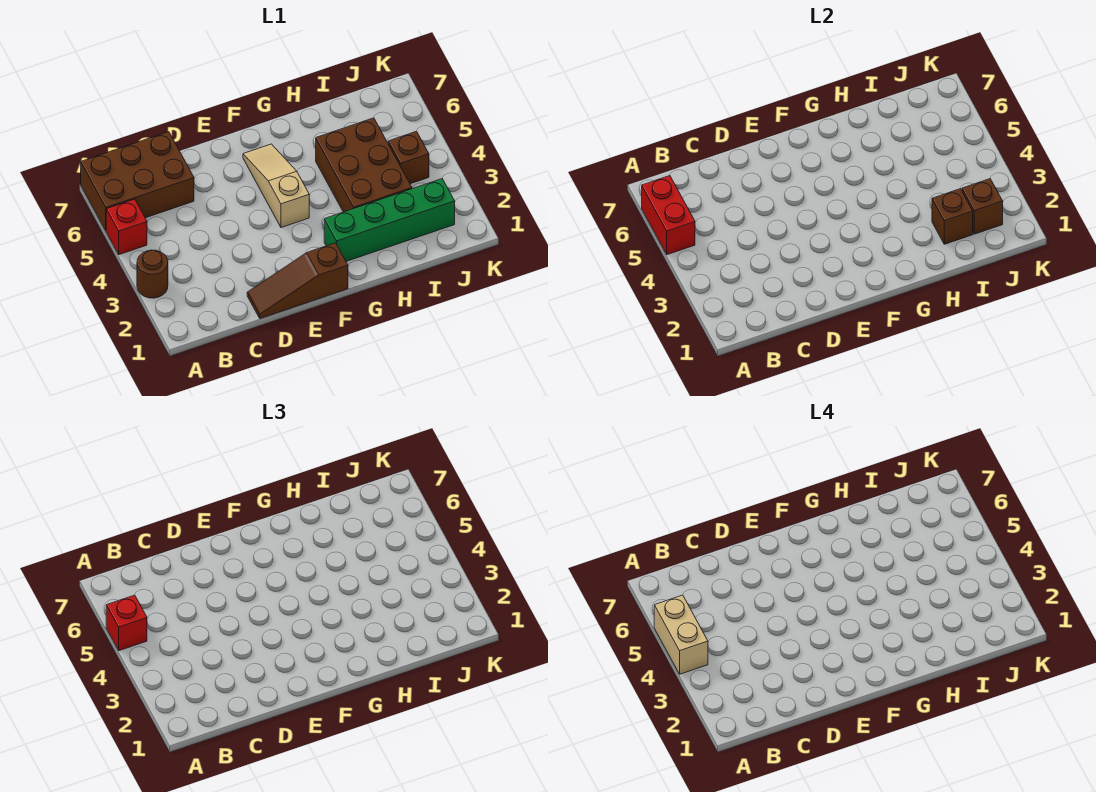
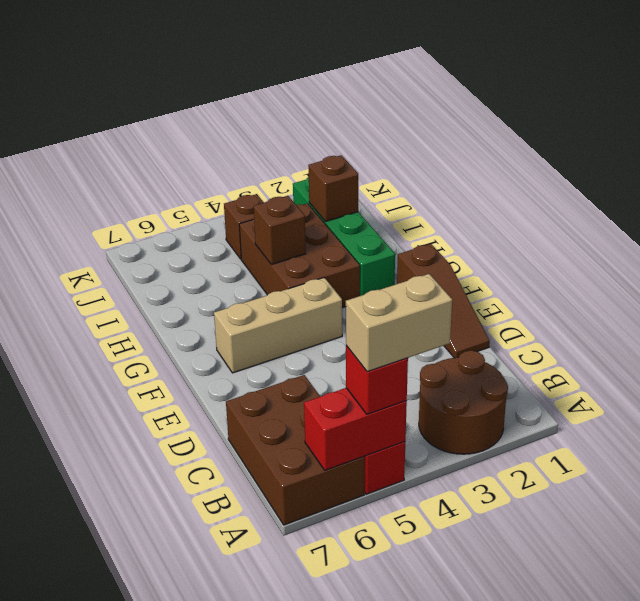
brown round brick A3 level 1 -> brown round brick A2:B3 level 1
tan slope F4:F6 level 1 top 4 -> tan brick F4:F6 level 1
brown brick H3:I5 level 1 -> brown brick G3:I4 level 1
brown brick J2 level 2 -> brown brick H4 level 2

